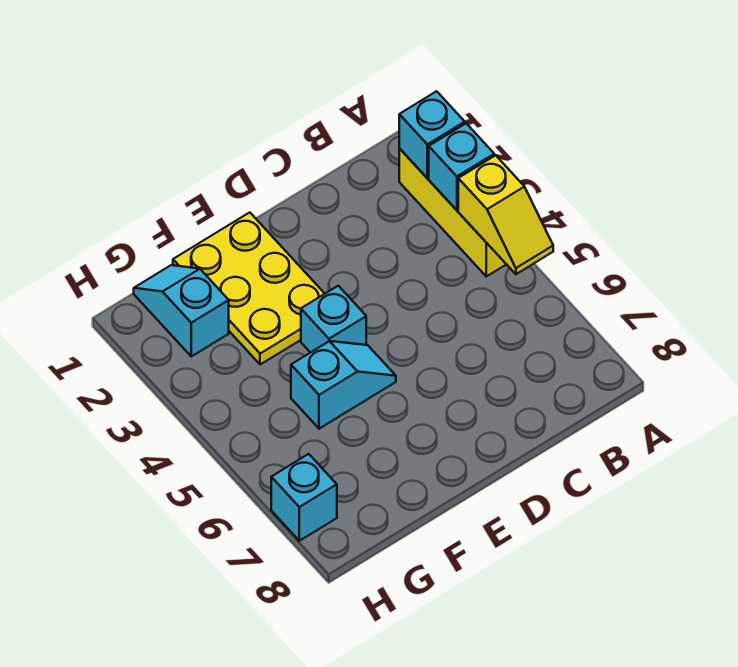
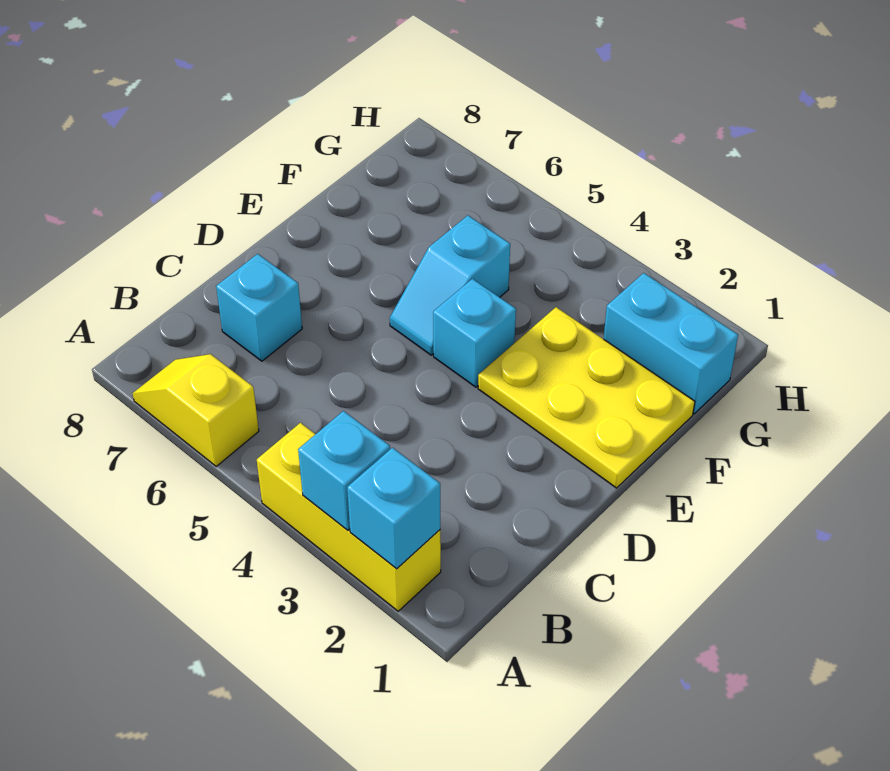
yellow slope A4:A5 level 2 top 4 -> yellow slope A6:A7 level 1 top 6
cyan slope G1:G2 level 1 top 2 -> cyan brick G1:G2 level 1
cyan brick H7 level 1 -> cyan brick C7 level 1

